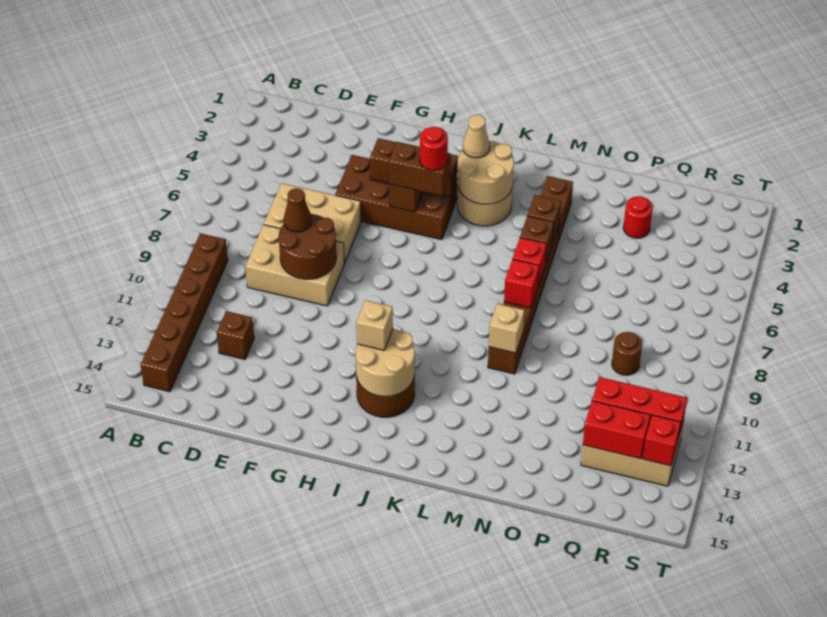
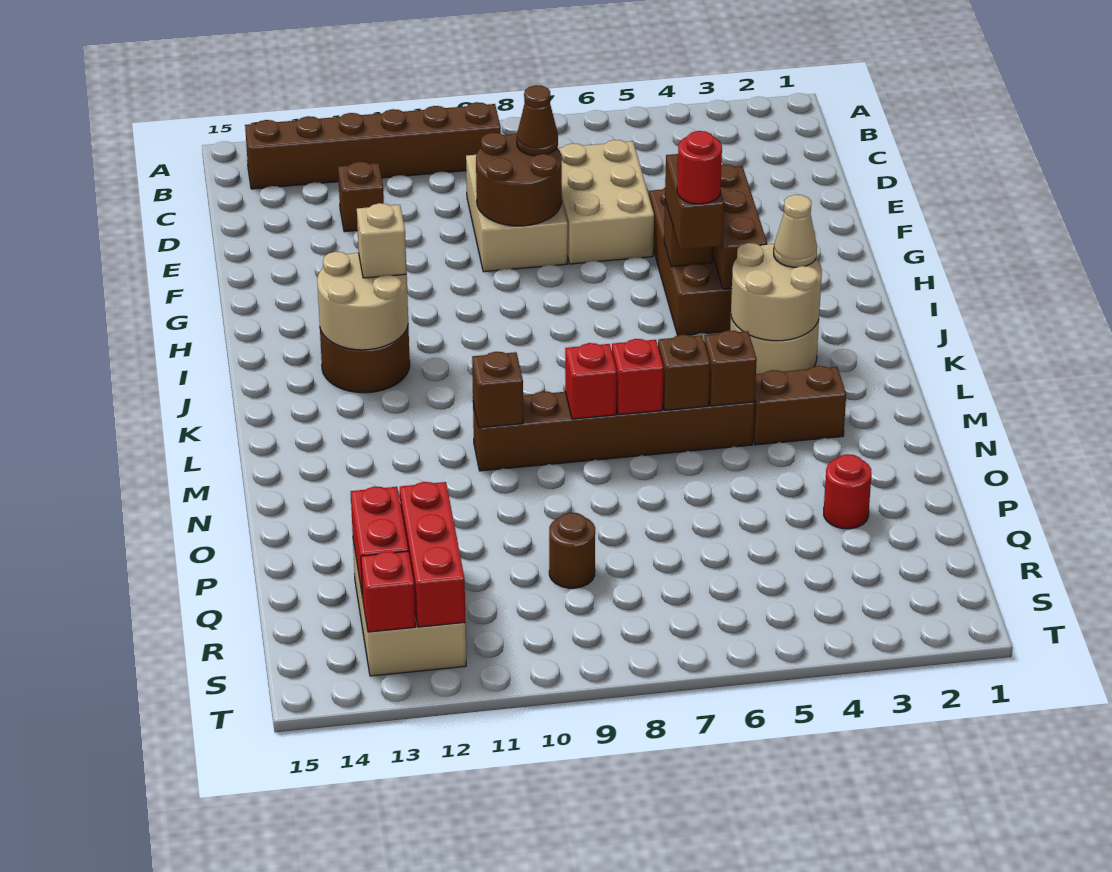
tan brick M10 level 2 -> brown brick M10 level 2

